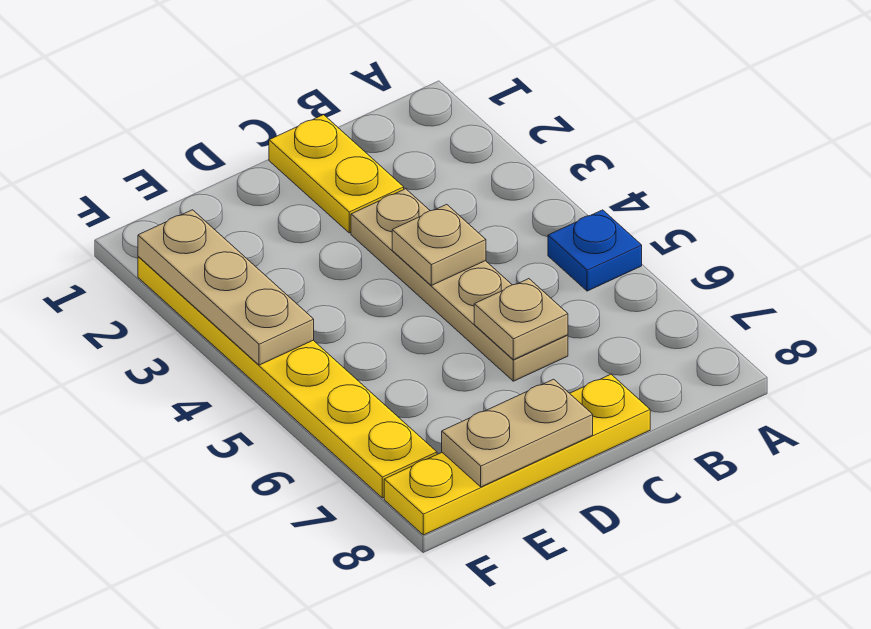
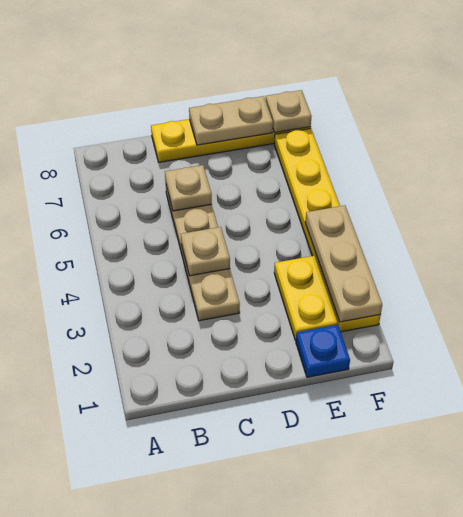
blue plate A5 level 1 -> blue plate E1 level 1
yellow plate C1:C2 level 1 -> yellow plate E2:E3 level 1
none -> tan plate F8 level 2

